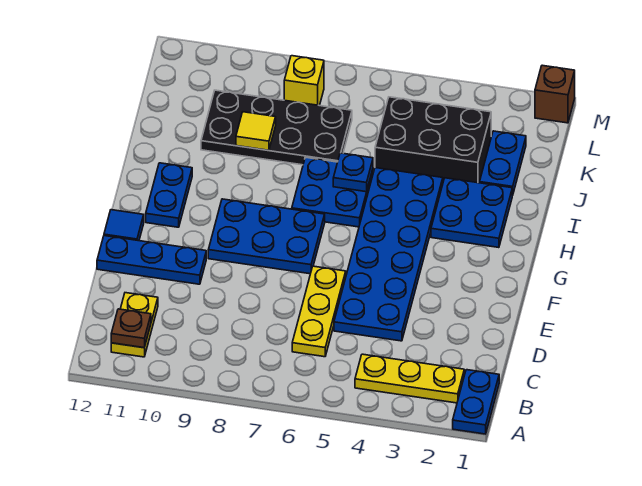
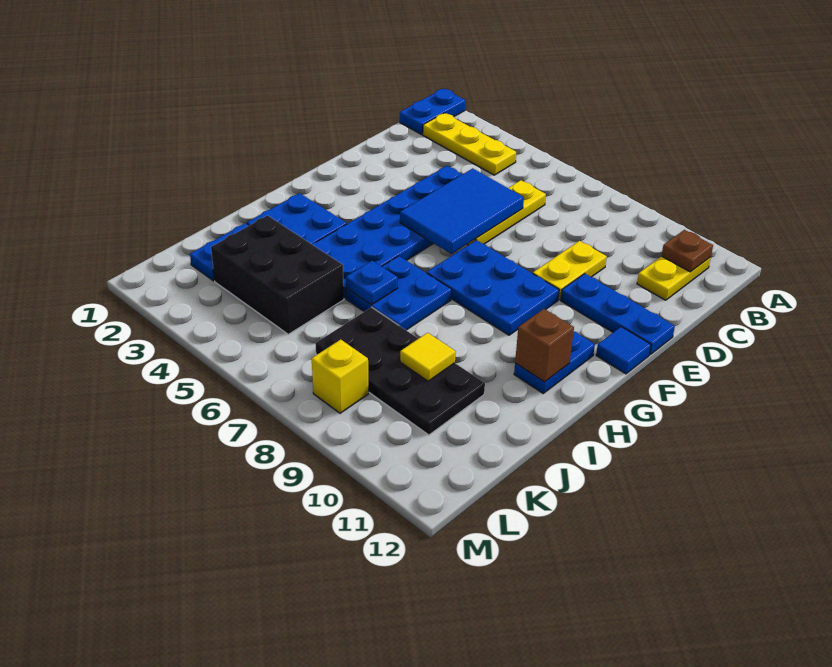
none -> blue tile D5:F6 level 2
none -> yellow plate D9:E9 level 1
brown brick M1 level 1 -> brown brick H11 level 2

